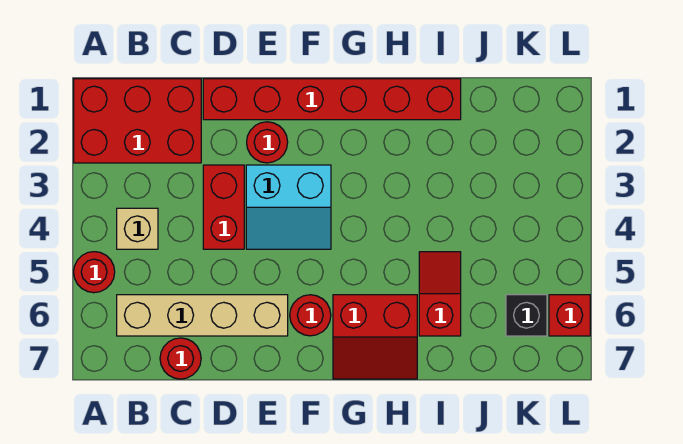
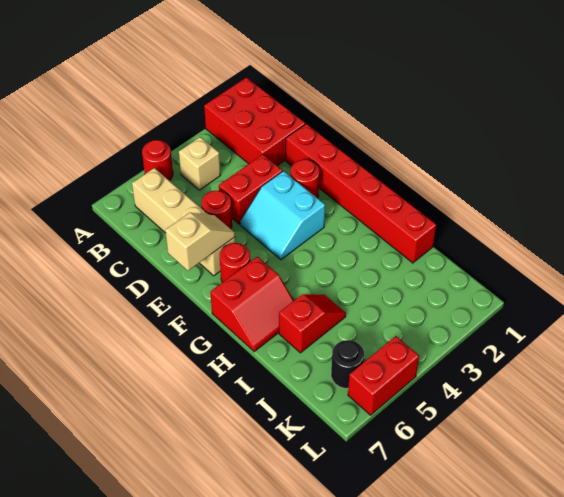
red round brick C7 level 1 -> red round brick D5 level 1
none -> tan slope E6:E7 level 2 top 7
red slope G6:H7 level 1 top 6 -> red slope G6:H7 level 1 top G
black brick K6 level 1 -> black round brick K6 level 1
red brick L6 level 1 -> red brick L5:L6 level 1

